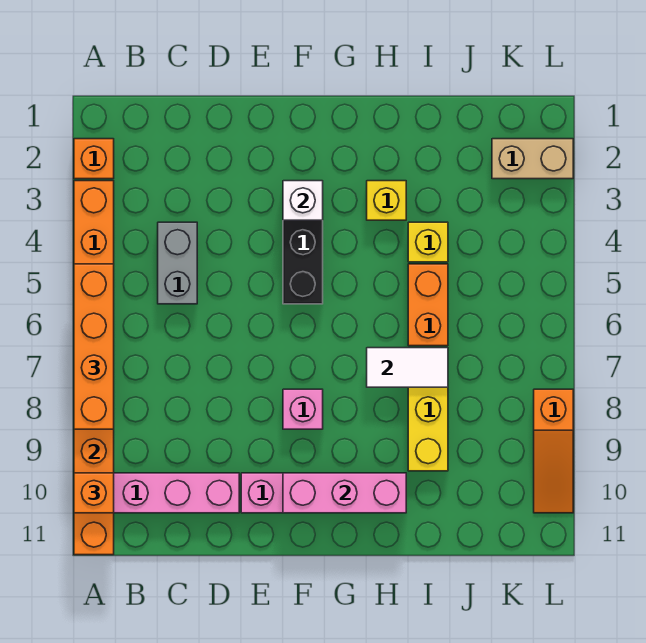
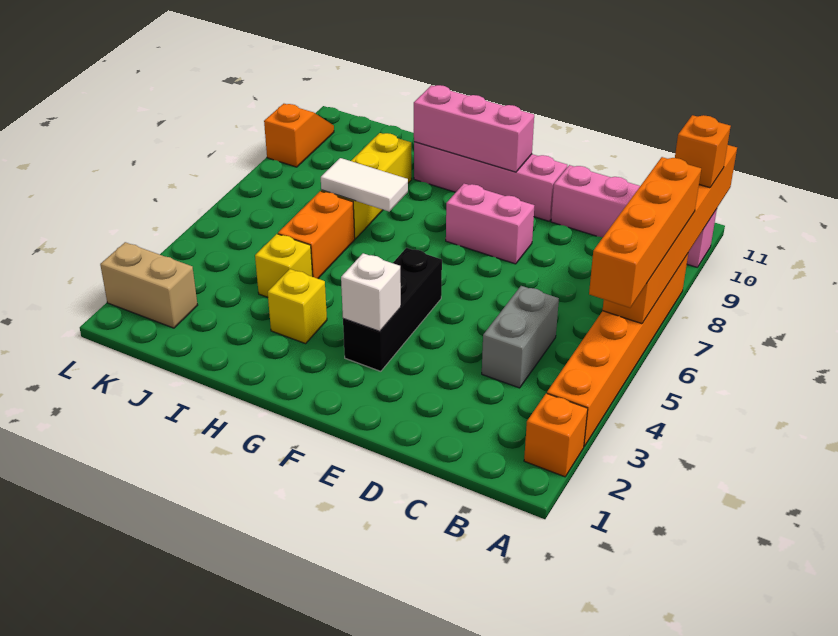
pink brick F8 level 1 -> pink brick E8:F8 level 1
orange slope L8:L10 level 1 top 8 -> orange slope L9:L10 level 1 top 9

